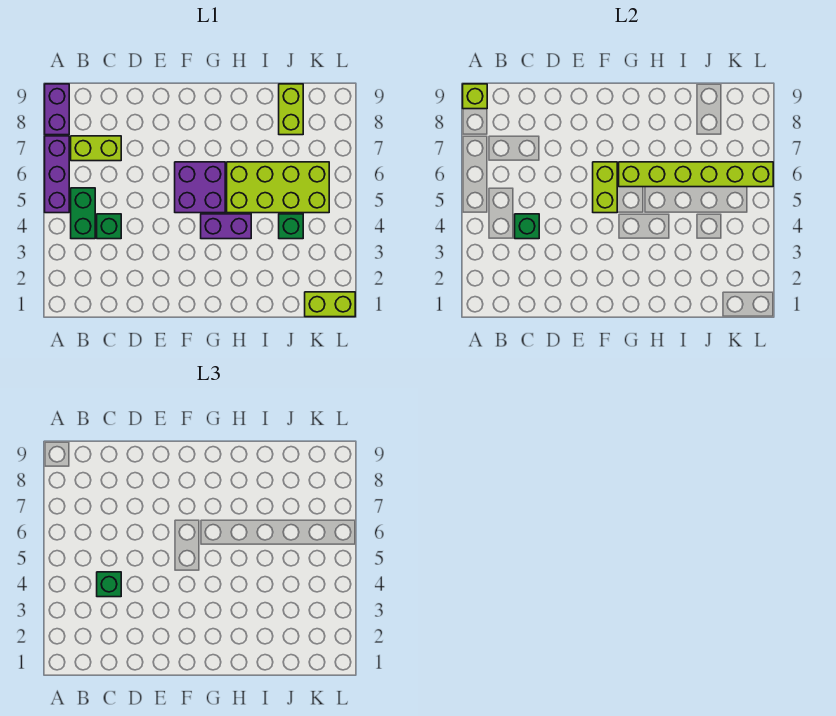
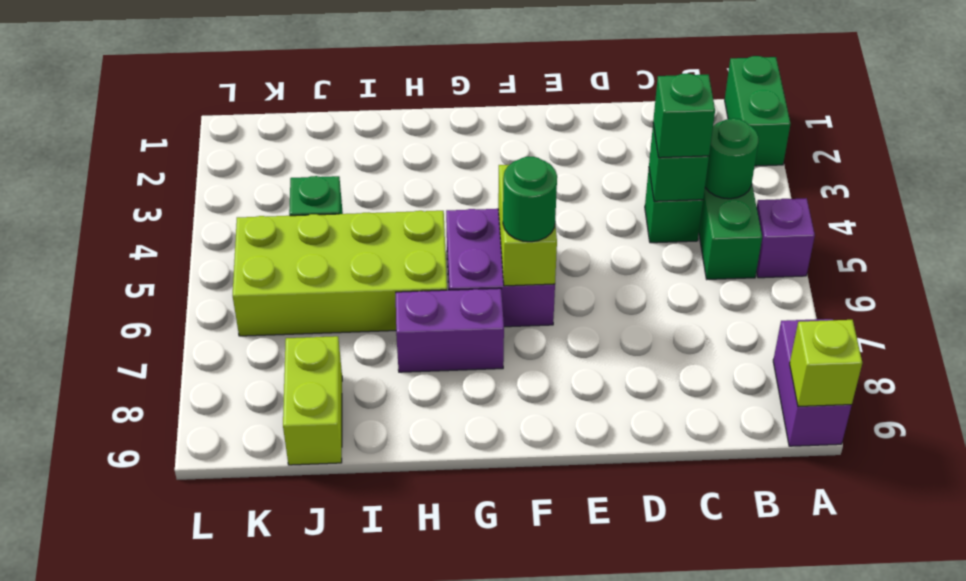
none -> green brick A1:A2 level 1
purple brick A5:A7 level 1 -> purple brick A5 level 1
none -> green round brick B4 level 2
lime brick B7:C7 level 1 -> none
none -> green round brick F6 level 3
purple brick G4:H4 level 1 -> purple brick G7:H7 level 1
lime brick G6:L6 level 2 -> none
lime brick K1:L1 level 1 -> none

